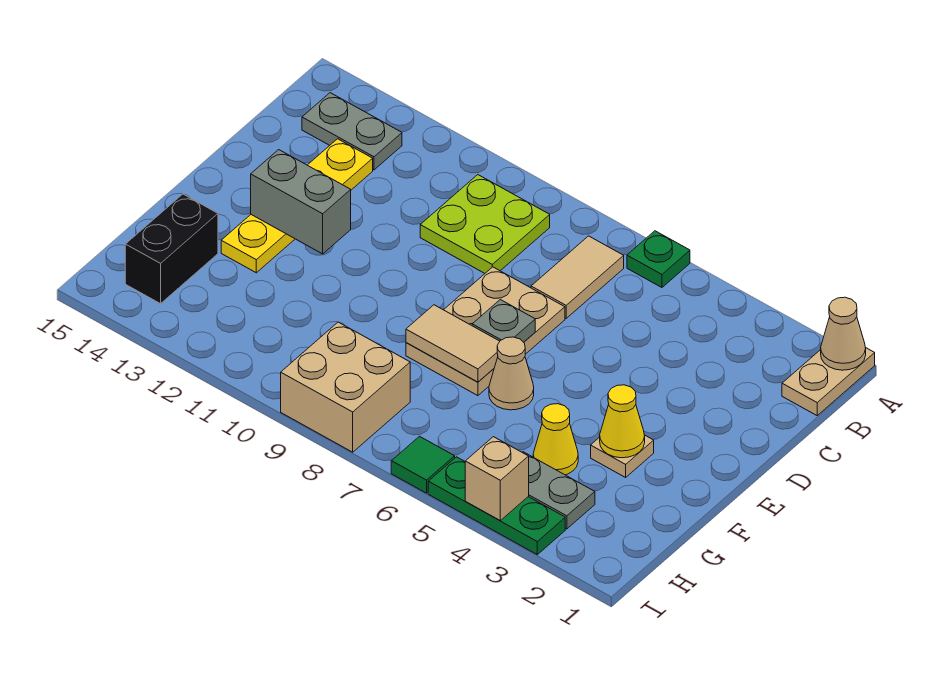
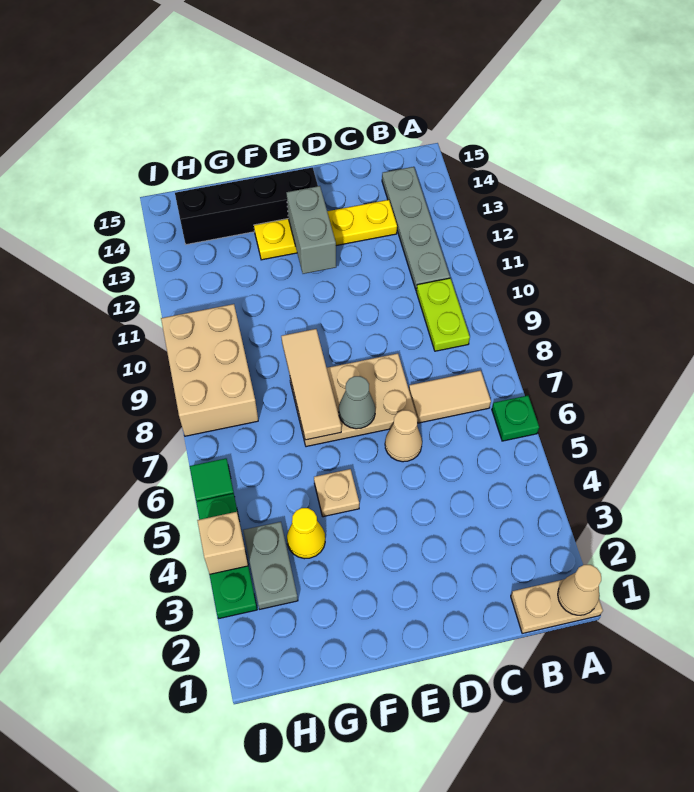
lime plate B9:C10 level 1 -> lime plate B9:B10 level 1
grey plate B13:B14 level 1 -> grey plate B11:B14 level 1
grey plate E7 level 2 -> grey cone E7 level 2
tan plate F3 level 1 -> tan plate F5 level 1
yellow cone F3 level 2 -> none
tan cone F6 level 1 -> tan cone D6 level 1
tan tile F7:F8 level 2 -> tan tile F7:F9 level 2
black brick G14:H14 level 1 -> black brick E14:H14 level 1
tan brick H8:I9 level 1 -> tan brick H8:I10 level 1

